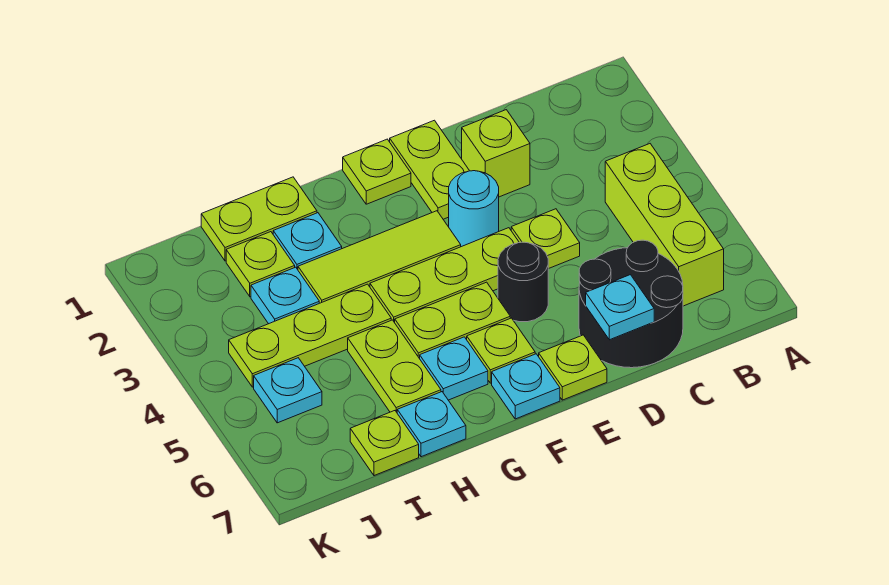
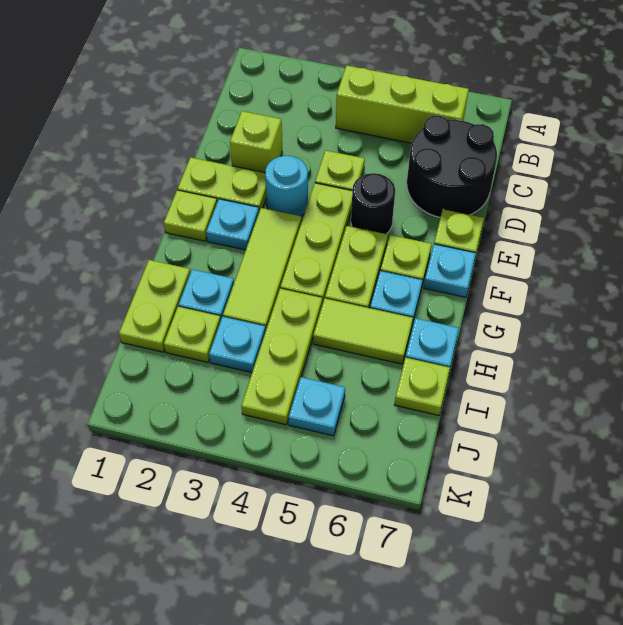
cyan plate D7 level 2 -> cyan plate F2 level 1
lime plate H5:H6 level 1 -> lime tile H5:H6 level 1

